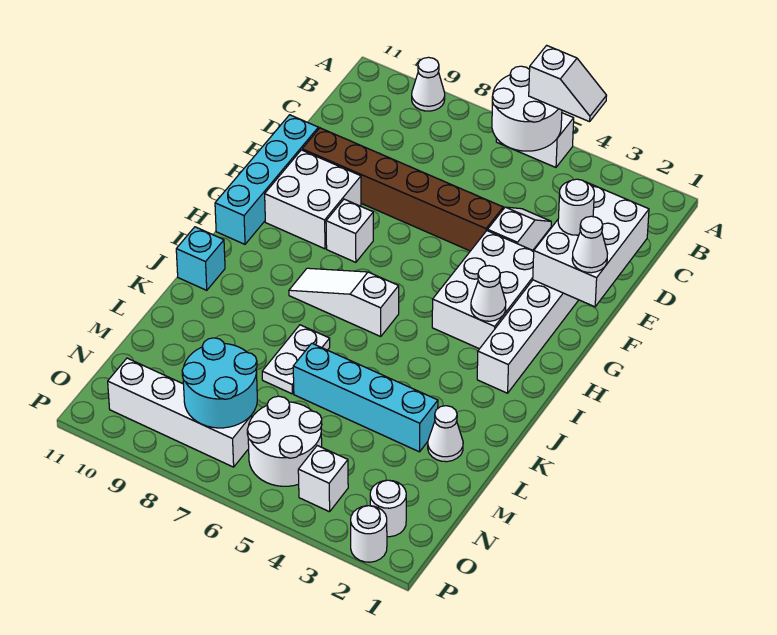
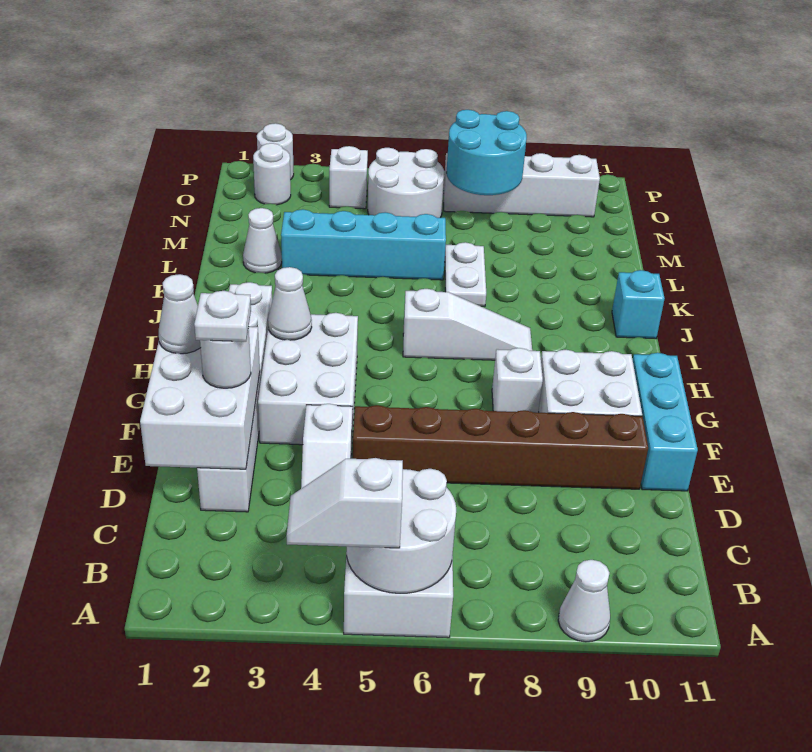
none -> white plate E2 level 4
cyan brick E11:H11 level 1 -> cyan brick E11:G11 level 1

